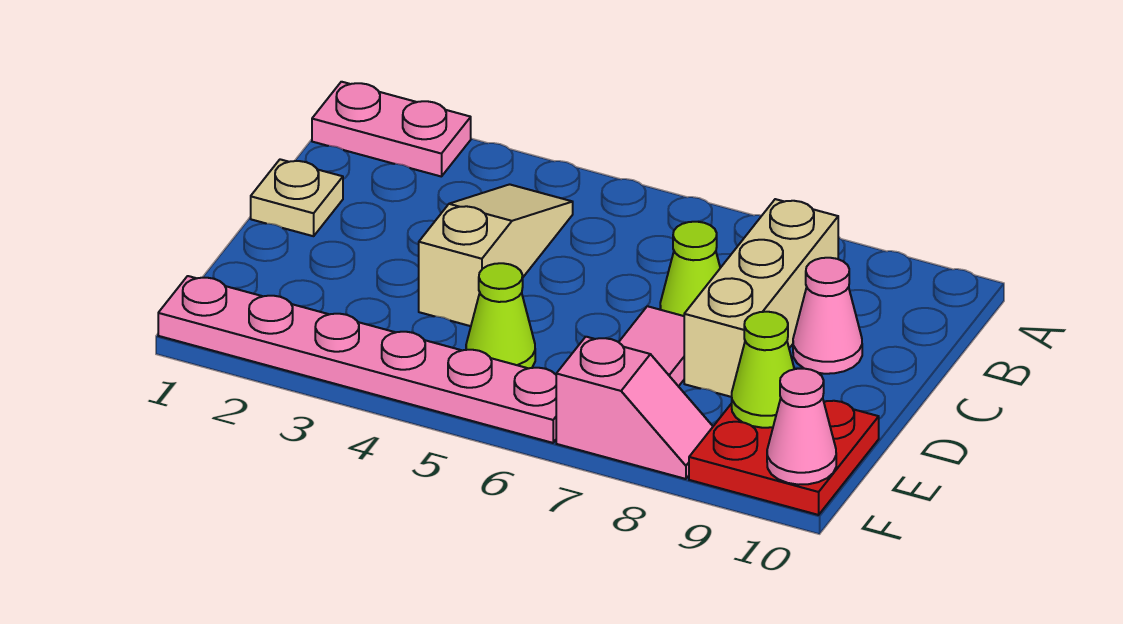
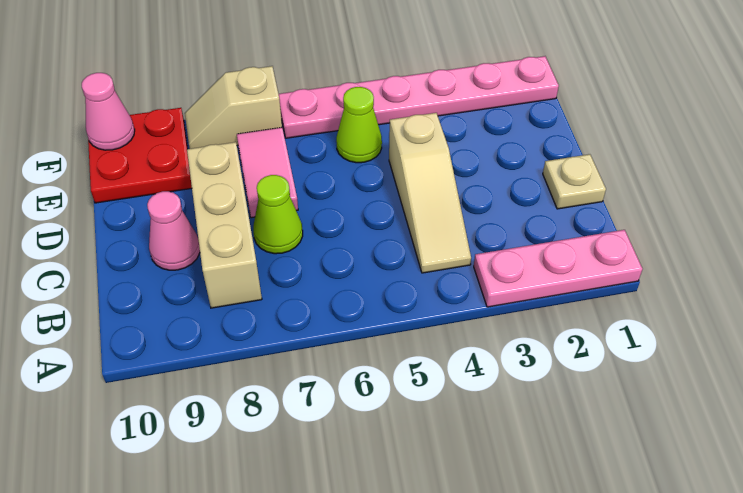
pink plate A1:A2 level 1 -> pink plate A1:A3 level 1
lime cone E9 level 2 -> none
pink slope F7:F8 level 1 top 7 -> tan slope F7:F8 level 1 top 7

